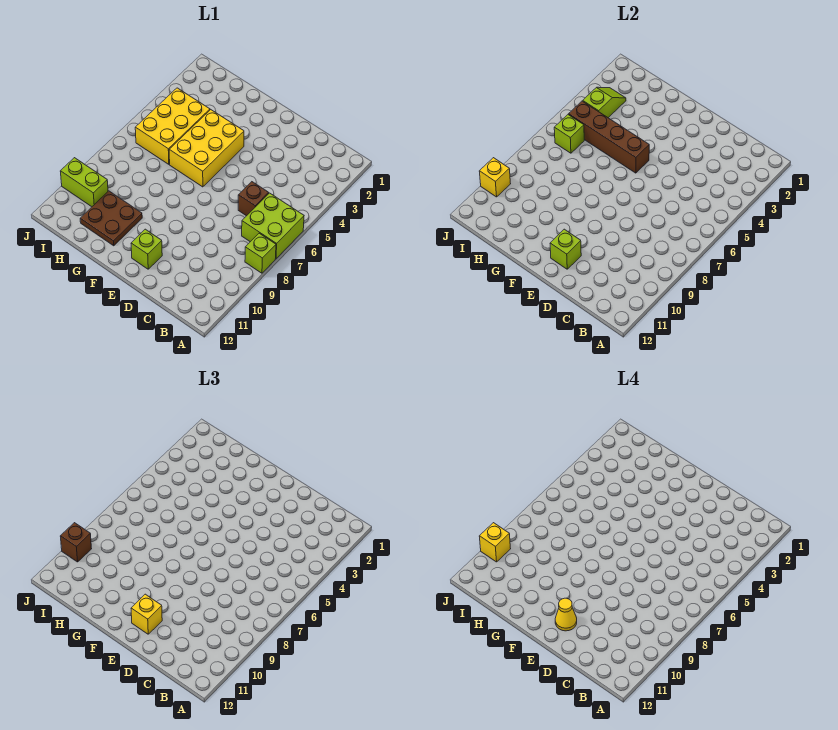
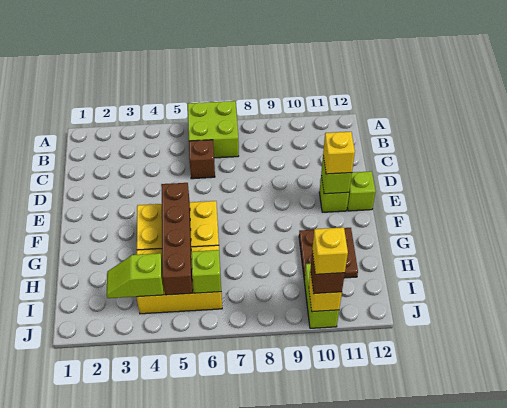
lime brick A8 level 1 -> lime brick E12 level 1
yellow cone E11 level 4 -> none

